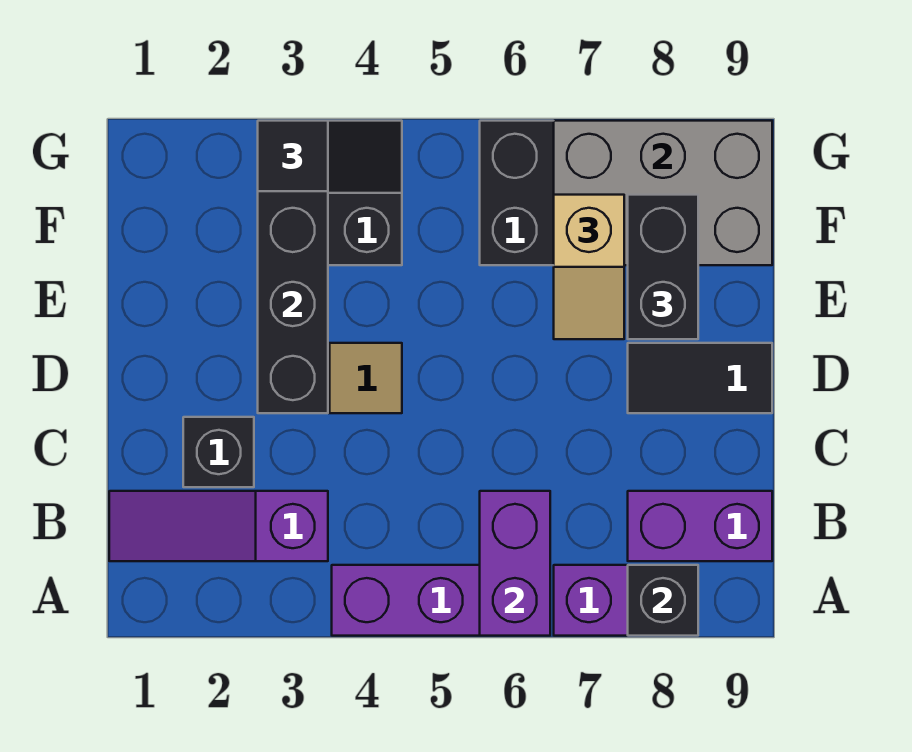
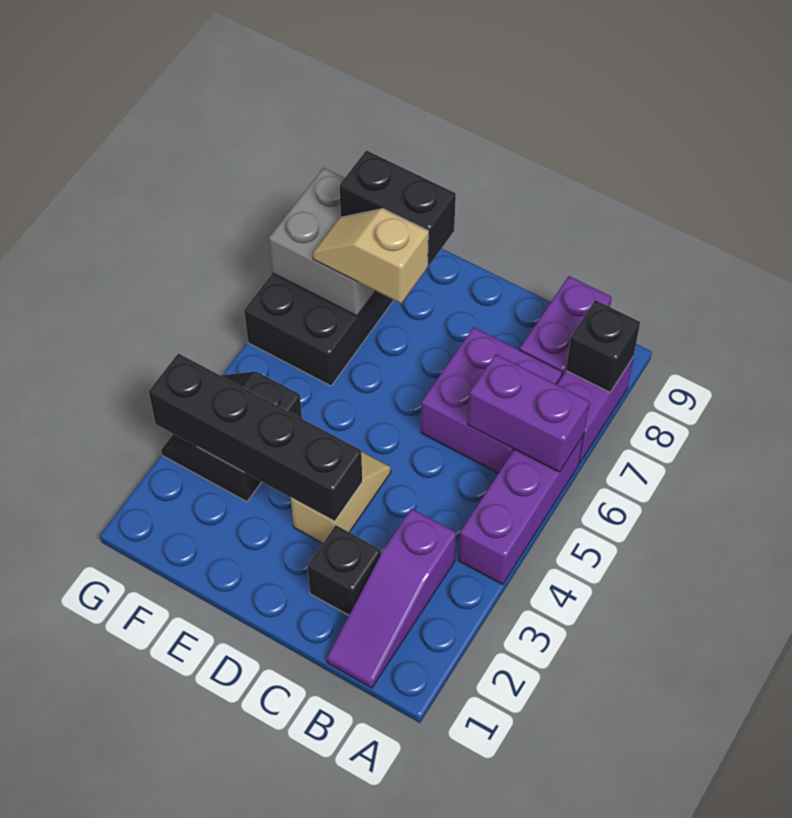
none -> purple brick B6:C7 level 1
black tile D8:D9 level 1 -> none
tan slope E7:F7 level 3 top F -> tan slope E7:F7 level 3 top E
grey brick F7:G9 level 2 -> grey brick F7:G8 level 2
black tile G3 level 3 -> none

